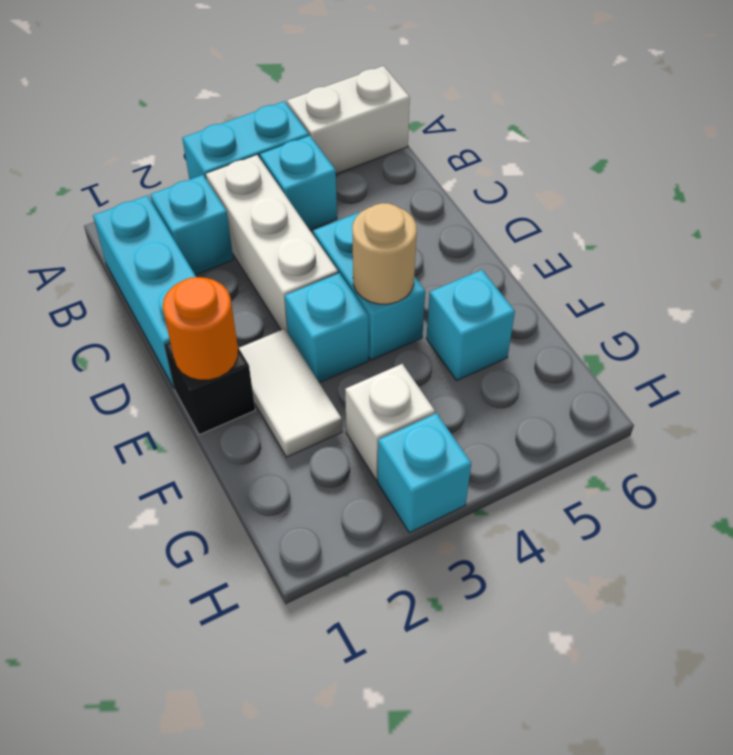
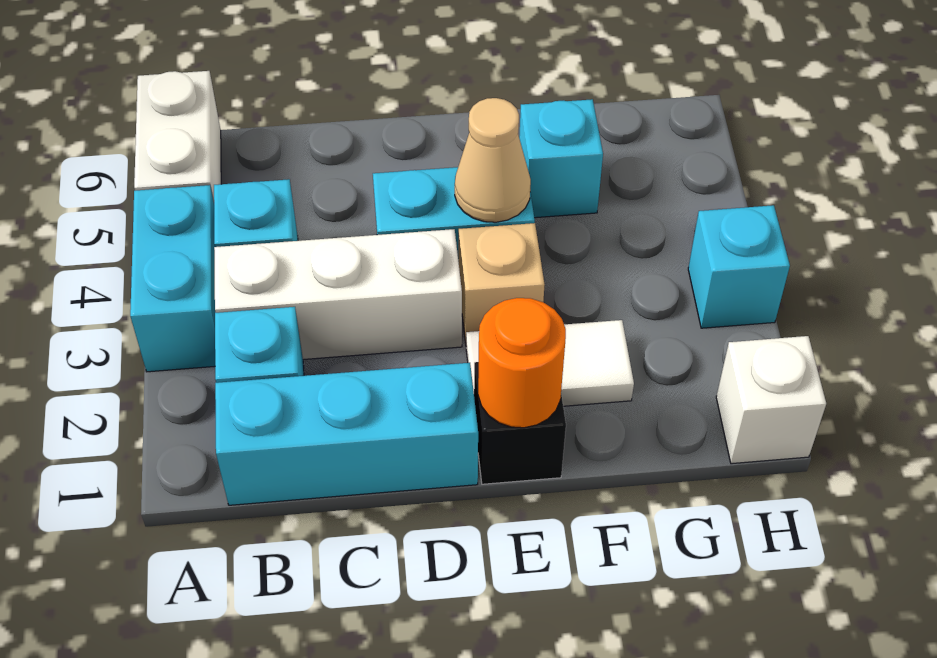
cyan brick E3 level 1 -> tan brick E3 level 1
tan round brick E4 level 2 -> tan cone E4 level 2
white brick G3 level 1 -> white brick H1 level 1

